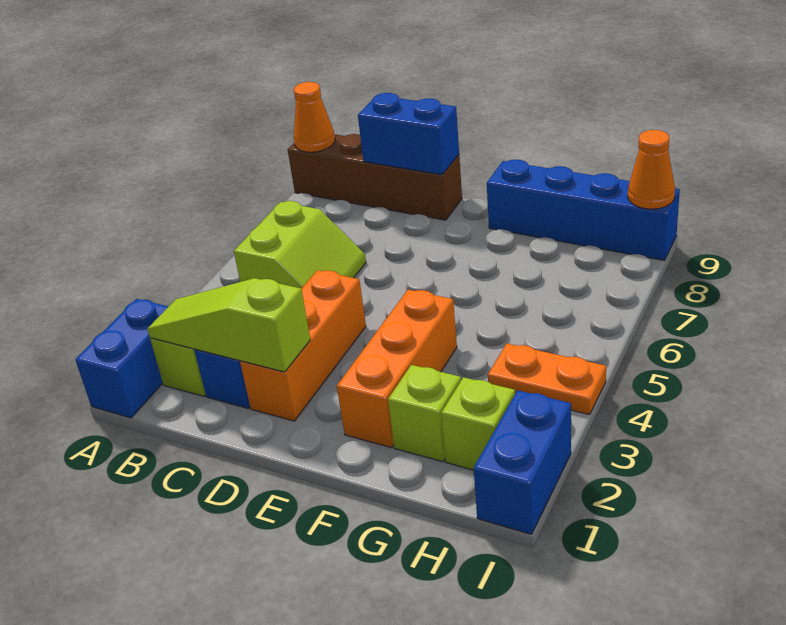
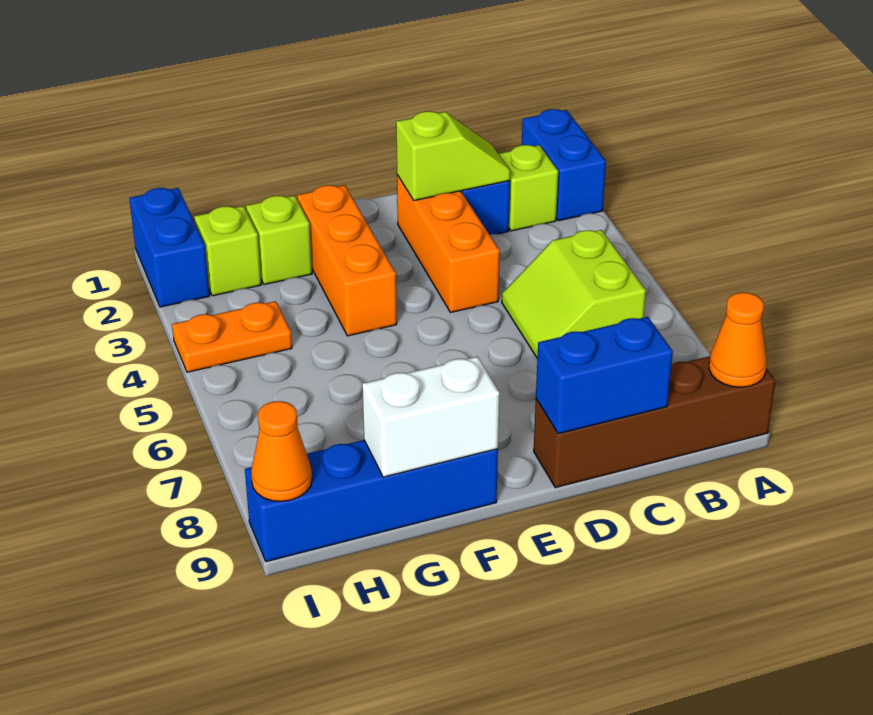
lime slope B2:D2 level 2 top D -> lime slope C2:D2 level 2 top D
none -> white brick F9:G9 level 2

